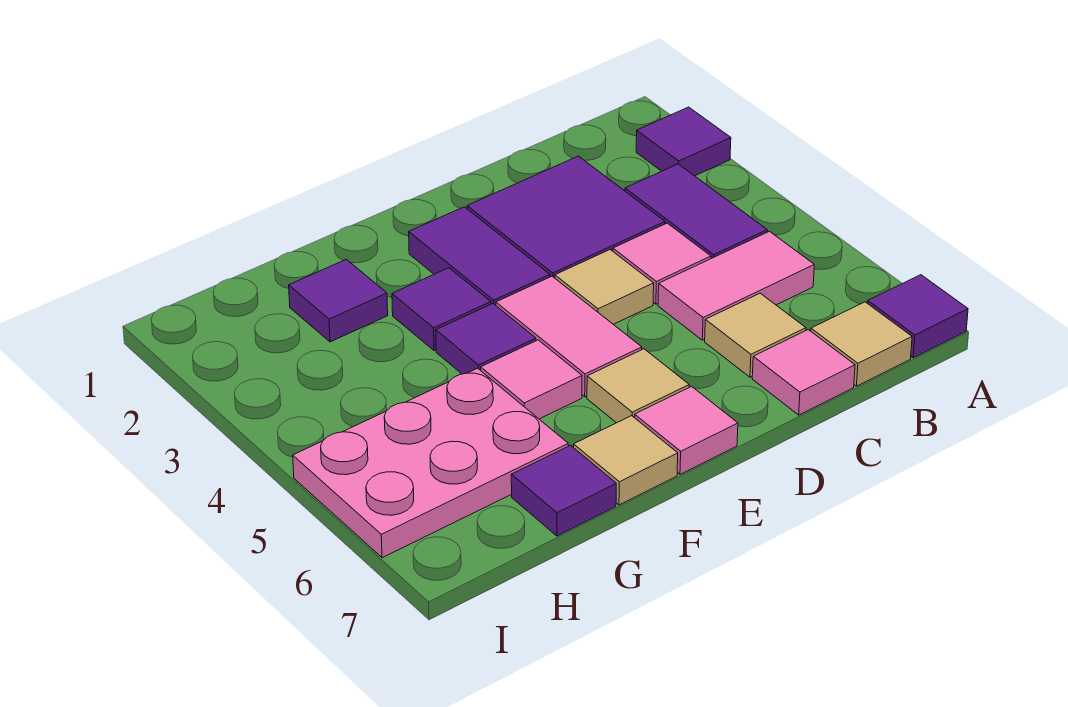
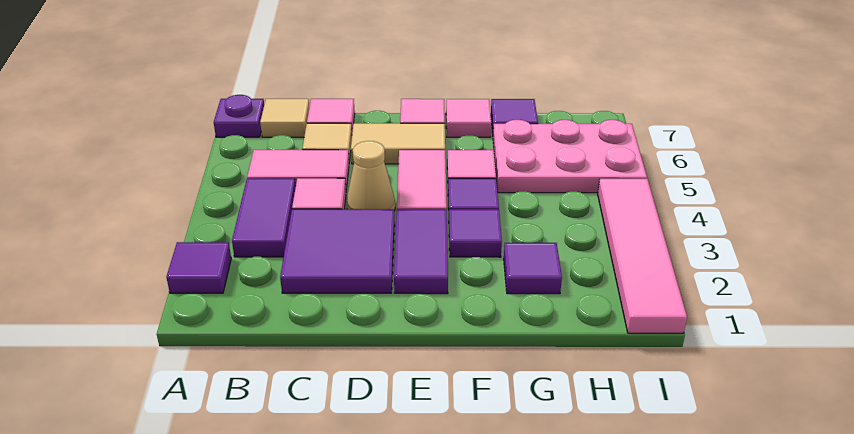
purple tile A7 level 1 -> purple plate A7 level 1
tan tile D4 level 1 -> tan cone D4 level 1
tan tile E6 level 1 -> tan tile D6:E6 level 1
tan tile F7 level 1 -> pink tile F7 level 1
none -> pink tile I1:I4 level 1

